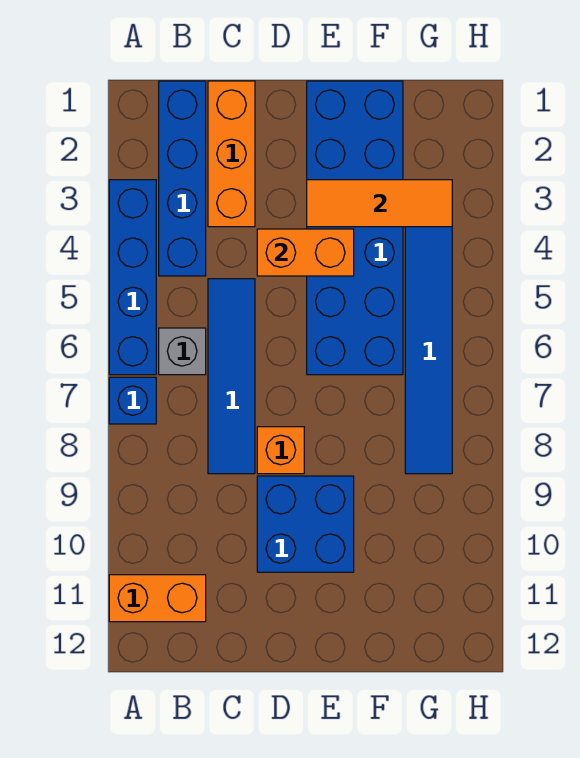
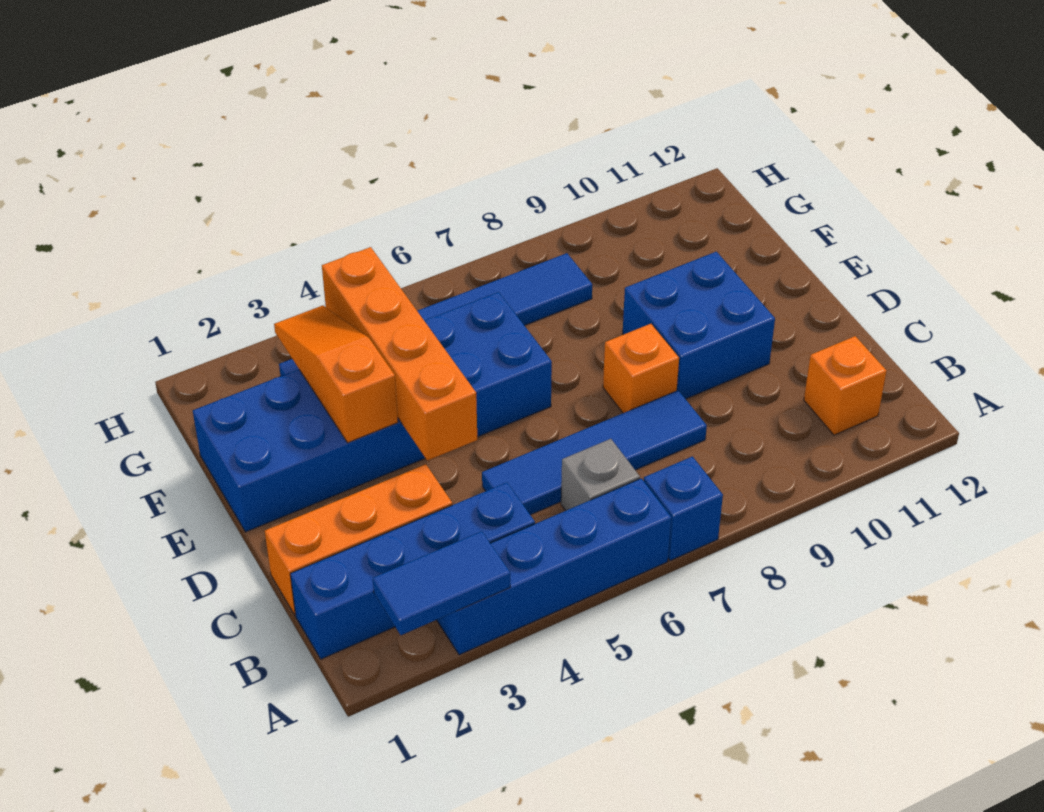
none -> blue tile A2:A3 level 2
orange brick A11:B11 level 1 -> orange brick B11 level 1
orange brick D4:E4 level 2 -> orange brick D4:G4 level 2
orange tile E3:G3 level 2 -> orange slope E3:G3 level 2 top E

